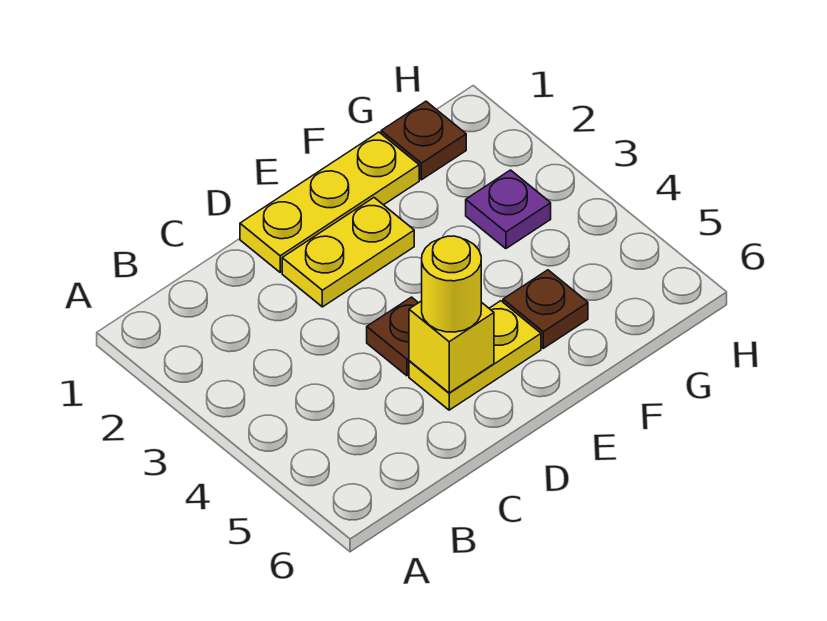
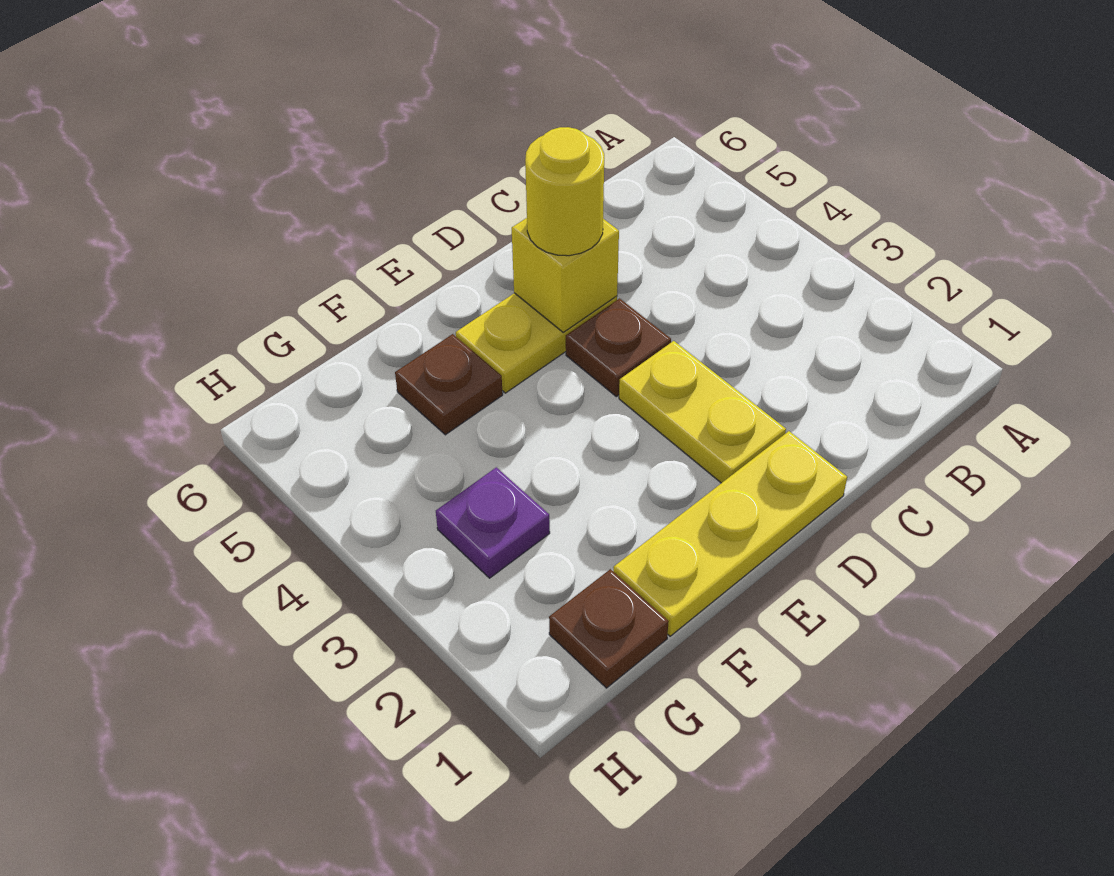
yellow plate D2:E2 level 1 -> yellow plate D2:D3 level 1

